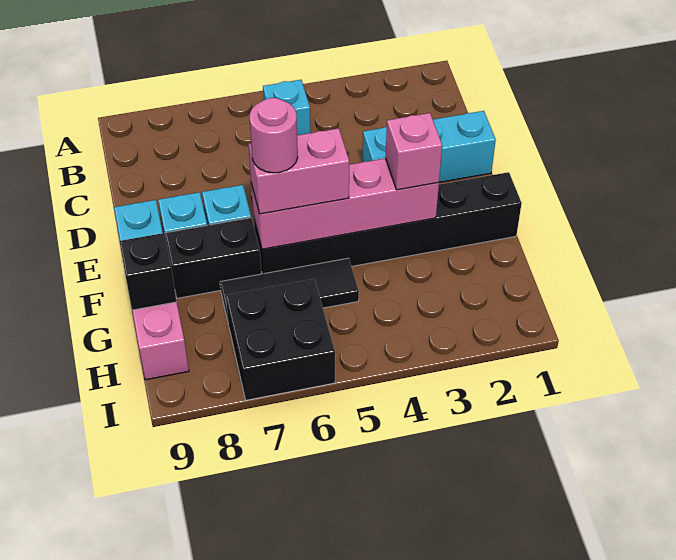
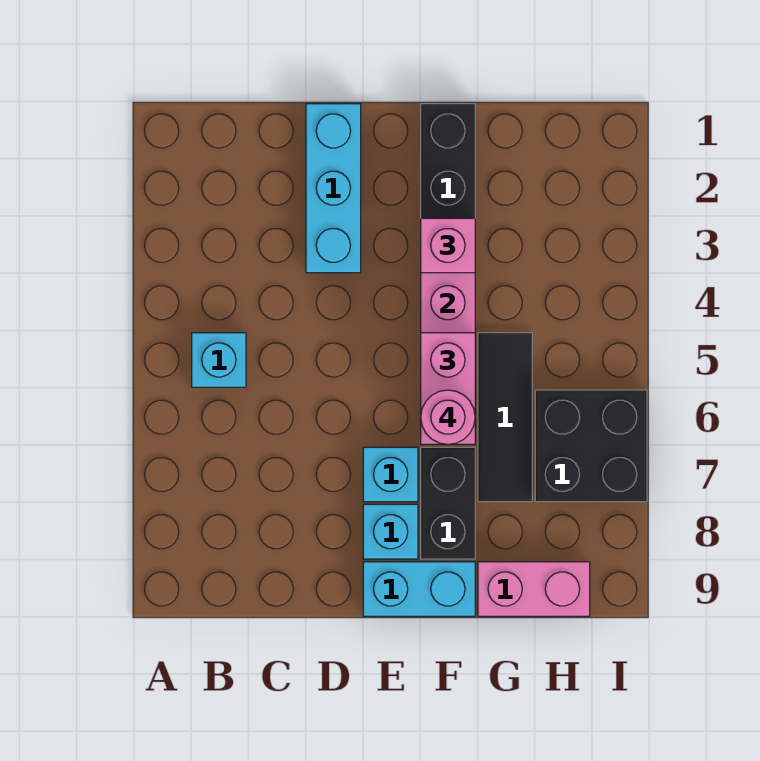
black brick G9 level 2 -> none

